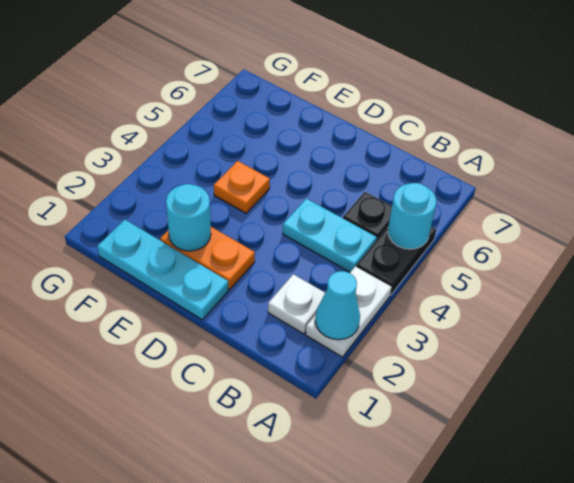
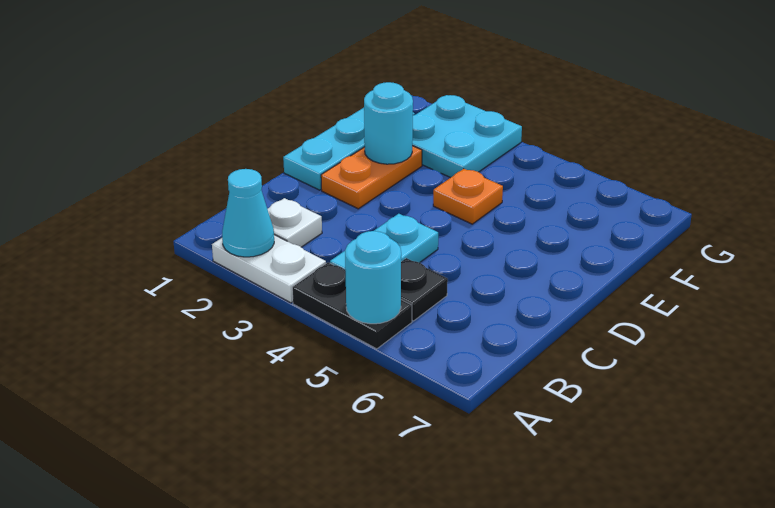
none -> cyan plate F2:G3 level 1

